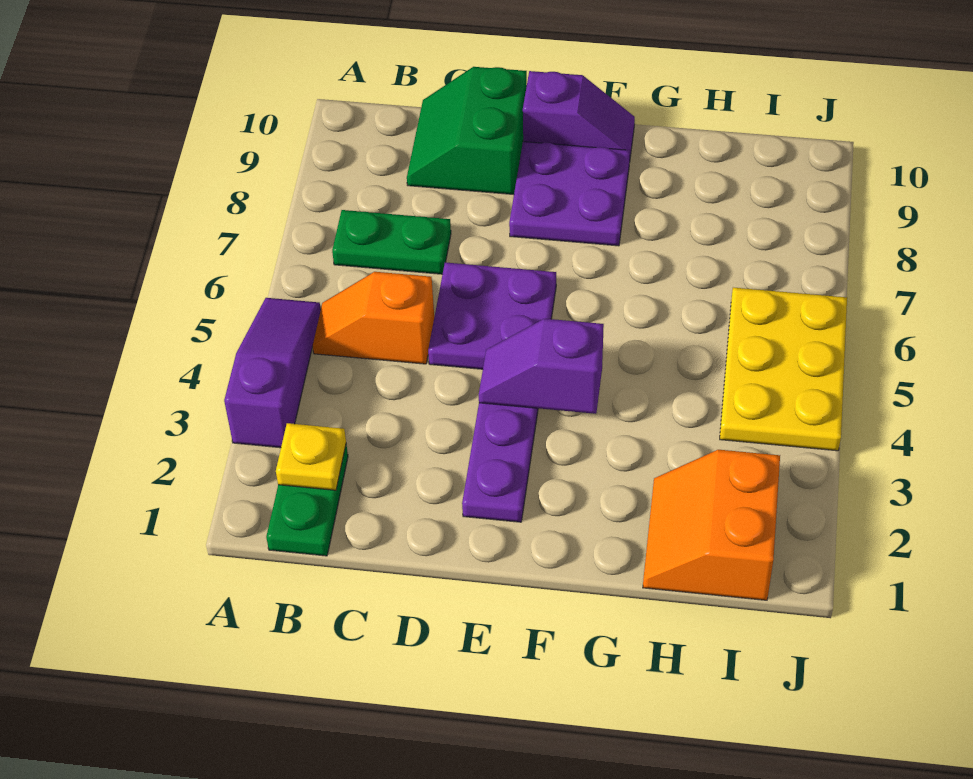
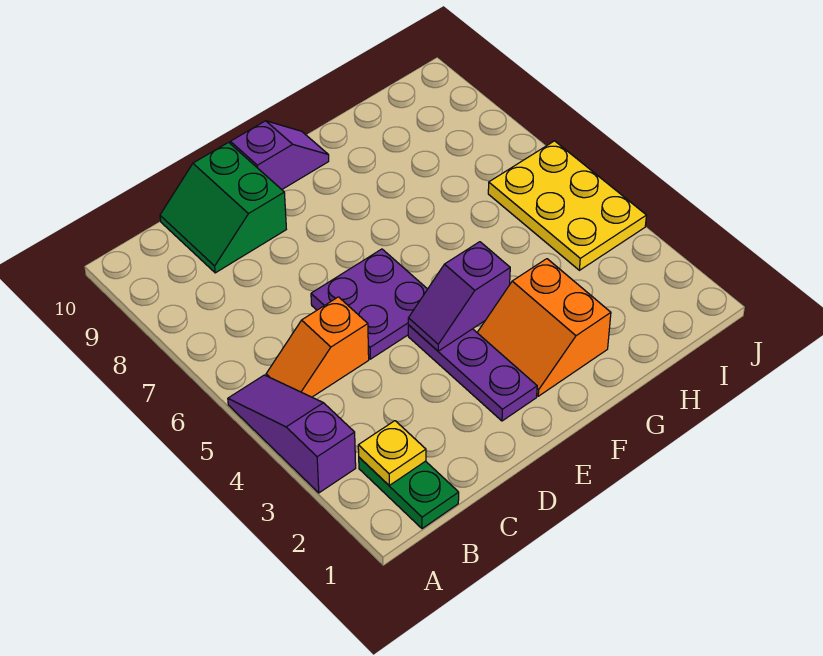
green plate B7:C7 level 1 -> none
purple plate E8:F9 level 1 -> none
orange slope H1:I2 level 1 top I -> orange slope F2:G3 level 1 top G

